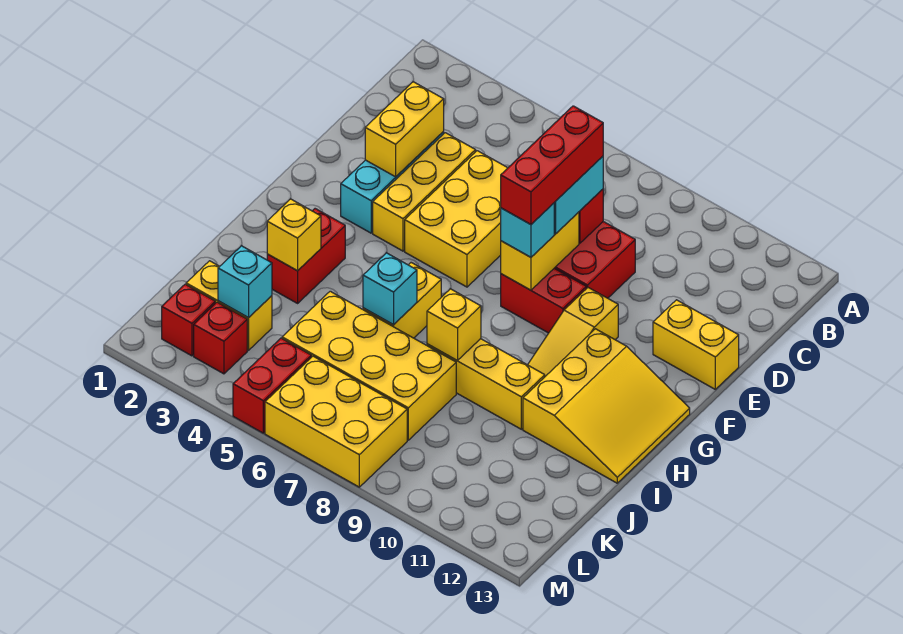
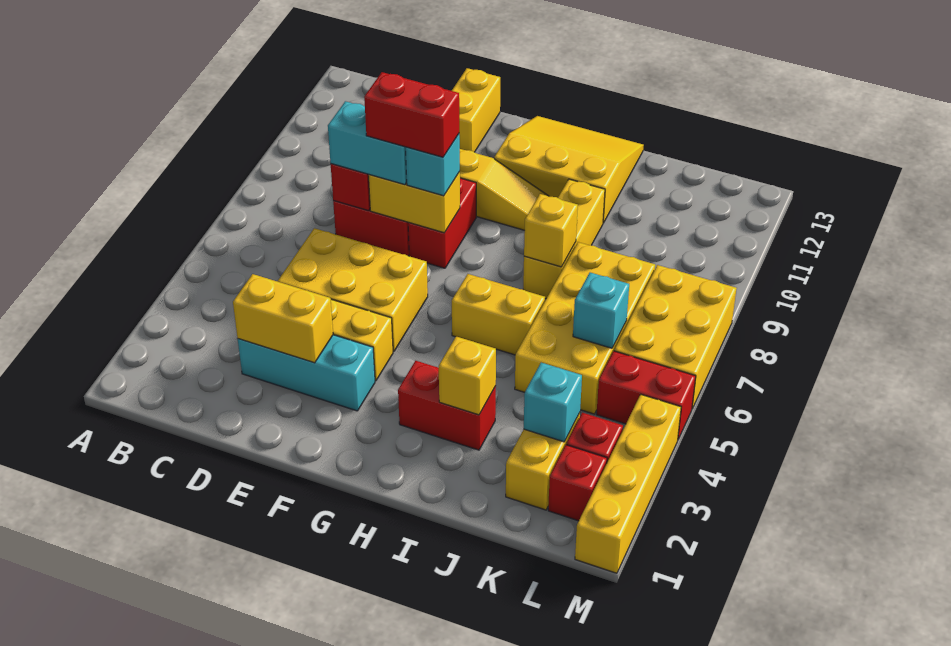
red brick D8:F8 level 4 -> red brick E8:F8 level 4
cyan brick I6 level 2 -> cyan brick K6 level 2
none -> yellow brick M1:M4 level 1

